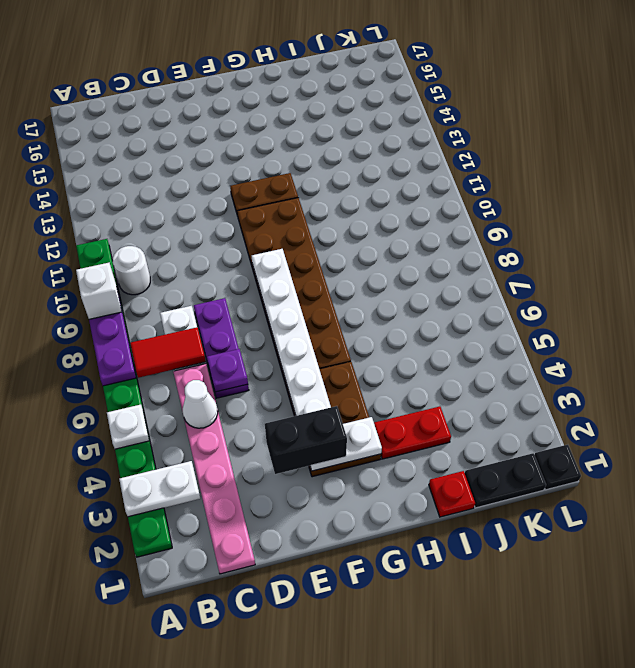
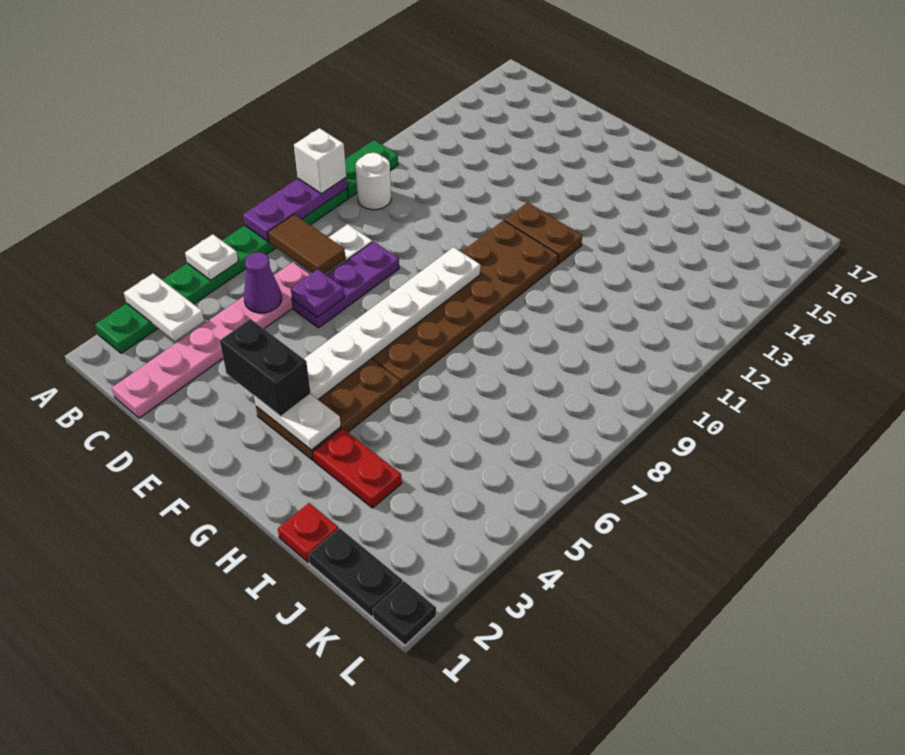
red tile B7:C7 level 2 -> brown tile B7:C7 level 2
white cone C5 level 2 -> purple cone C5 level 2

